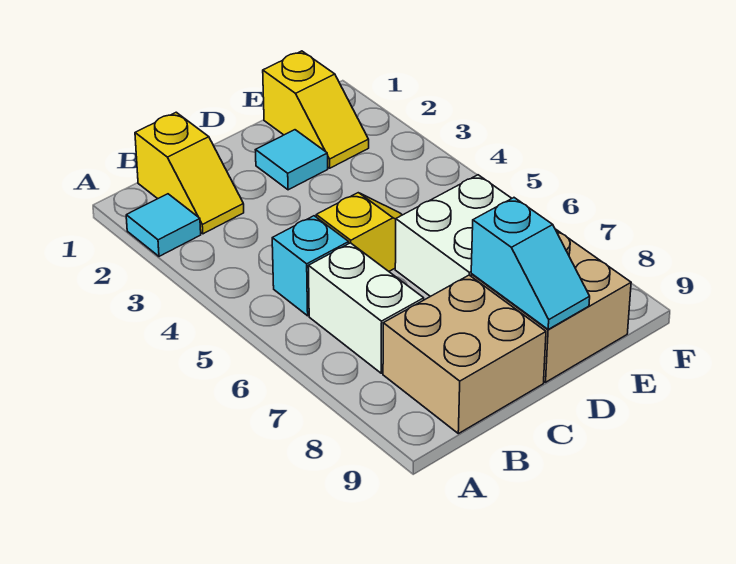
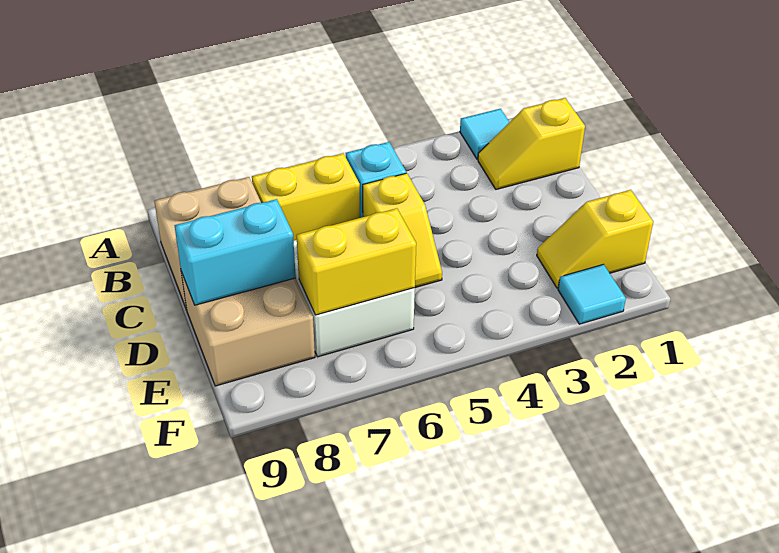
white brick B6:B7 level 1 -> yellow brick B6:B7 level 1
cyan tile D2 level 1 -> cyan tile F2 level 1
cyan slope D8:D9 level 2 top 8 -> cyan brick D8:D9 level 2
none -> yellow brick E6:E7 level 2

